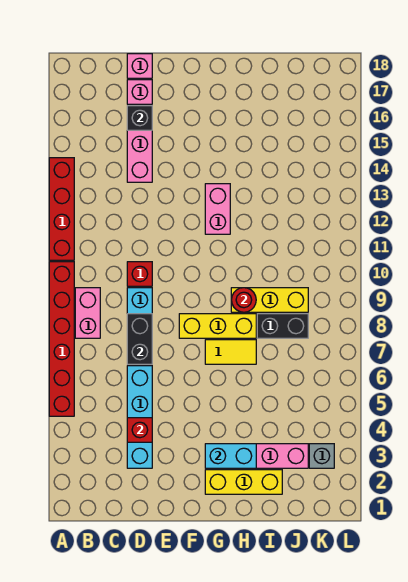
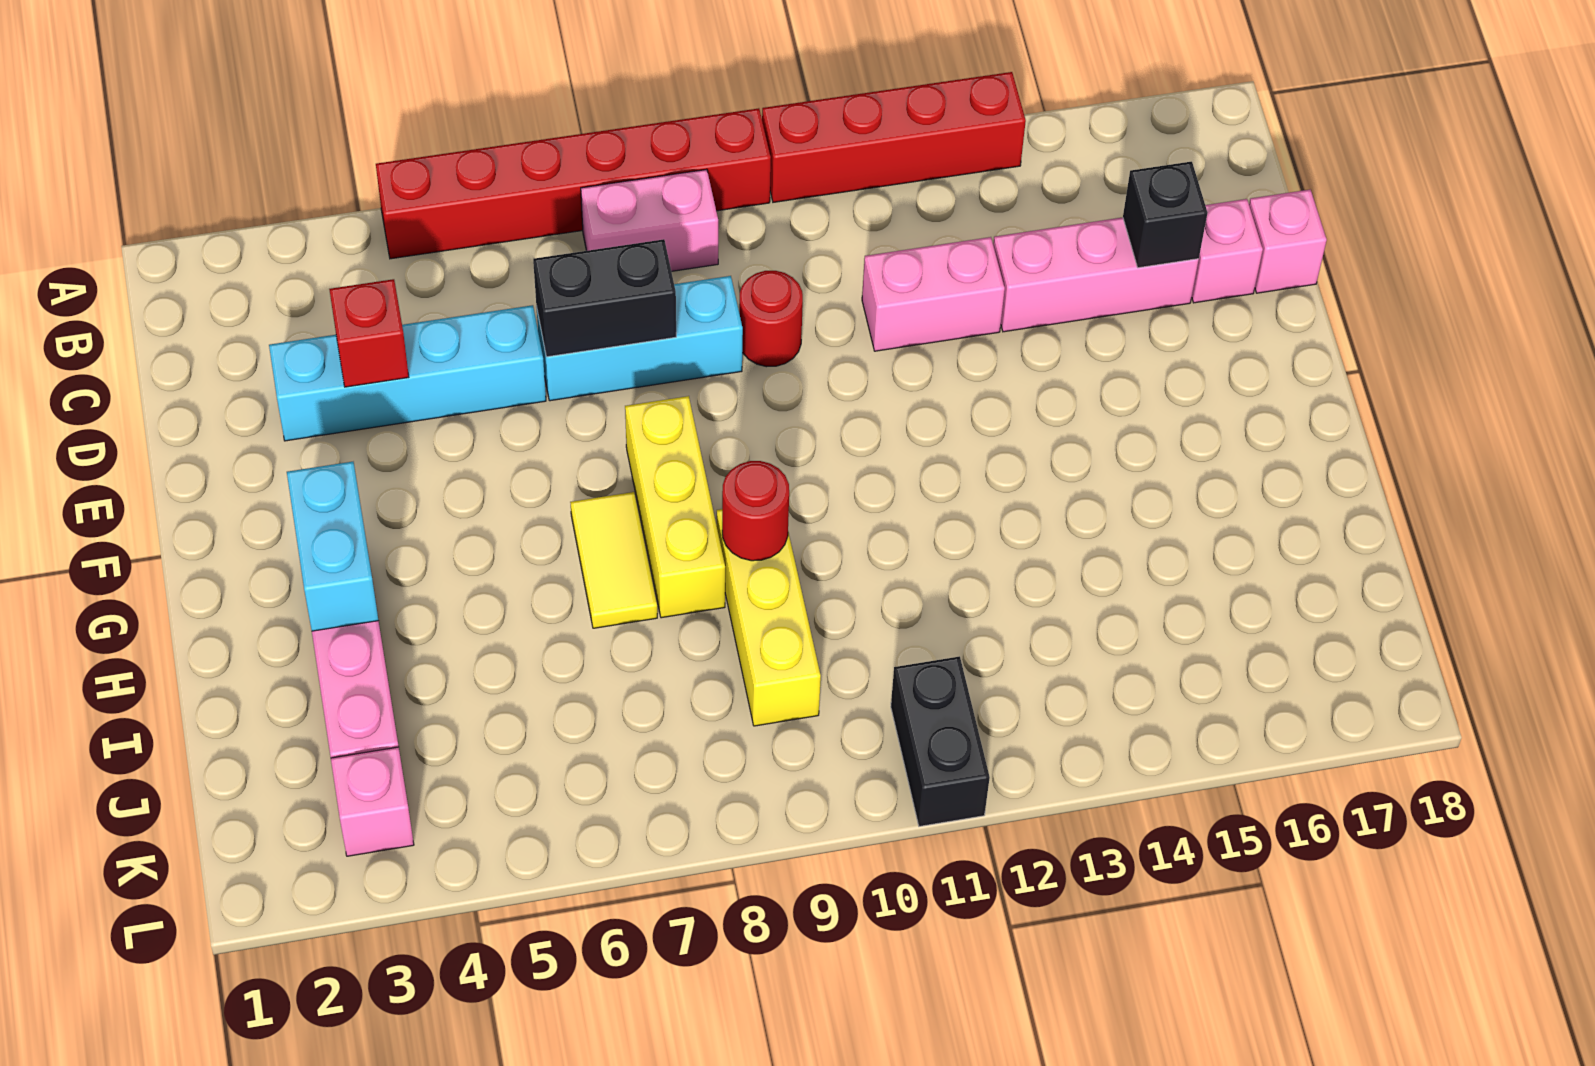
red brick D10 level 1 -> red round brick D10 level 1
yellow brick G2:I2 level 1 -> none
pink brick G12:G13 level 1 -> pink brick D12:D13 level 1
black brick I8:J8 level 1 -> black brick K11:L11 level 1
grey brick K3 level 1 -> pink brick K3 level 1

